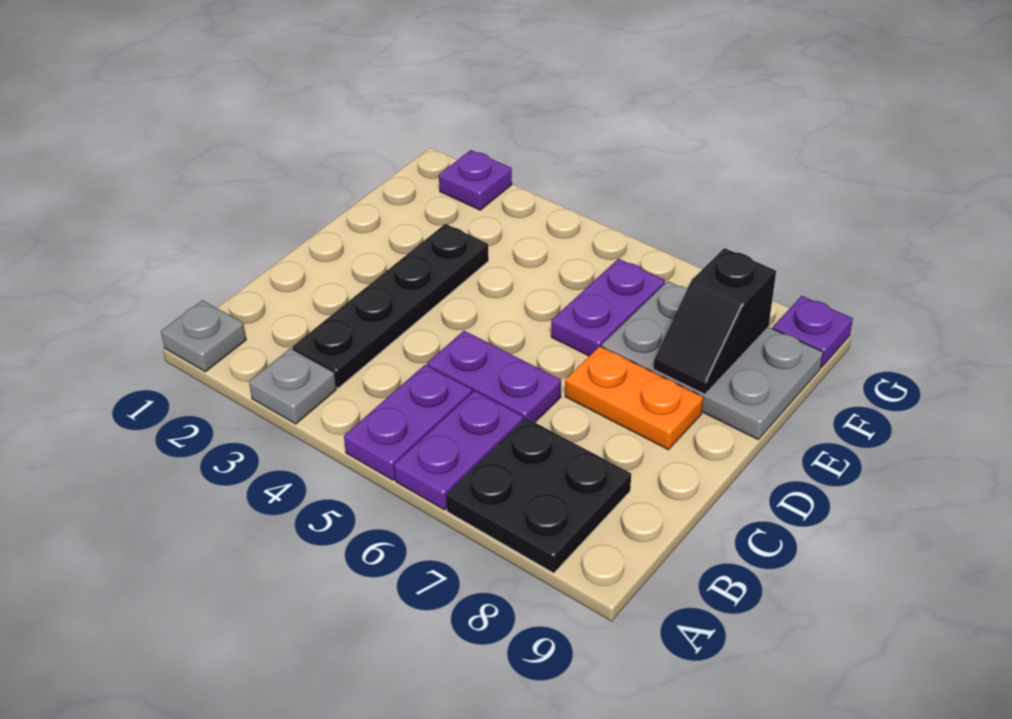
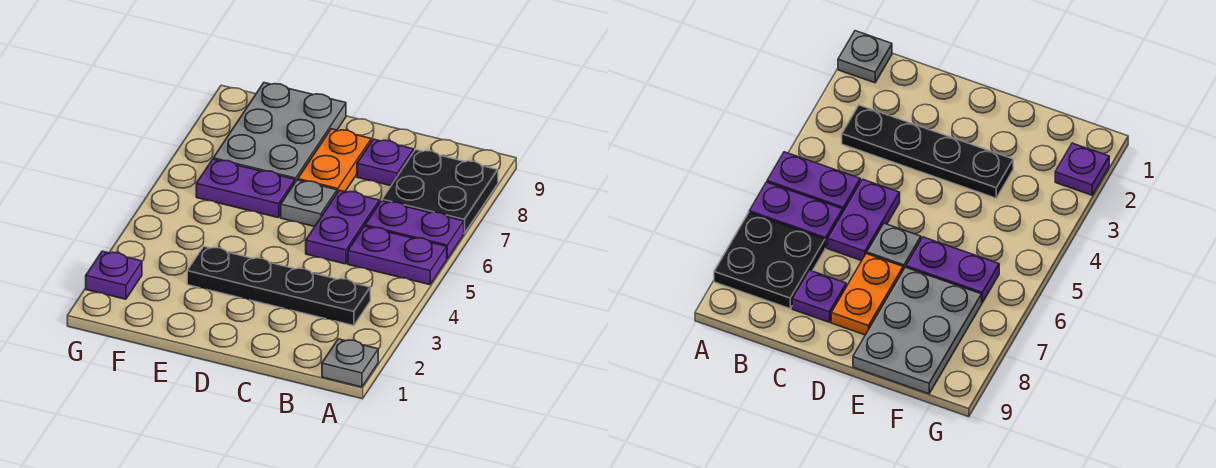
grey plate A3 level 1 -> grey plate D6 level 1
black slope E8:F8 level 2 top F -> none
purple plate G9 level 1 -> purple plate C8 level 1

